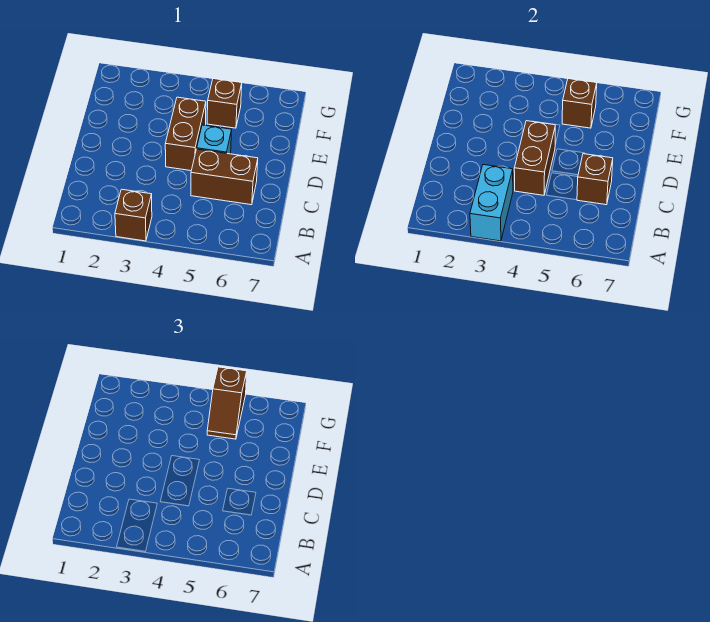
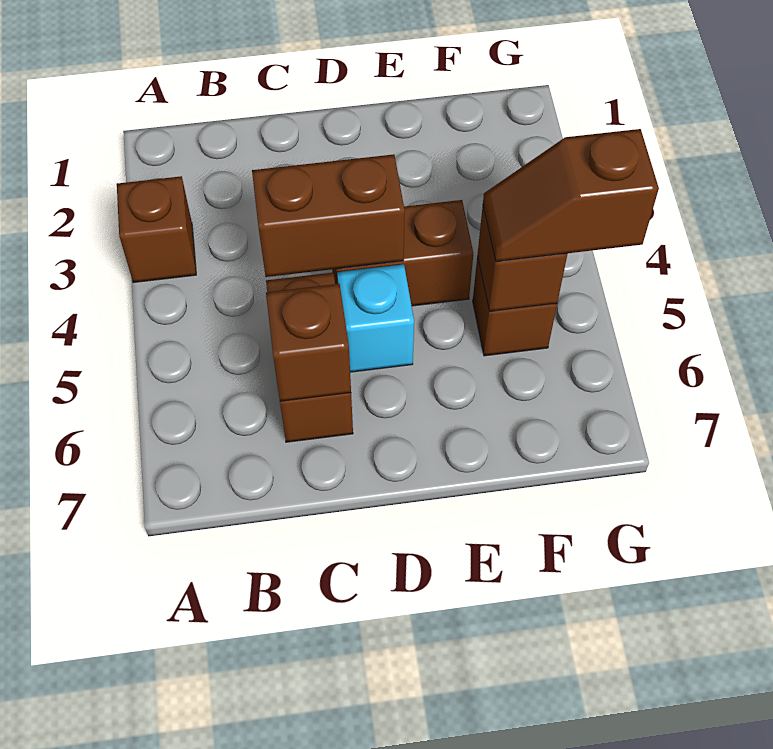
cyan brick A3:B3 level 2 -> none

